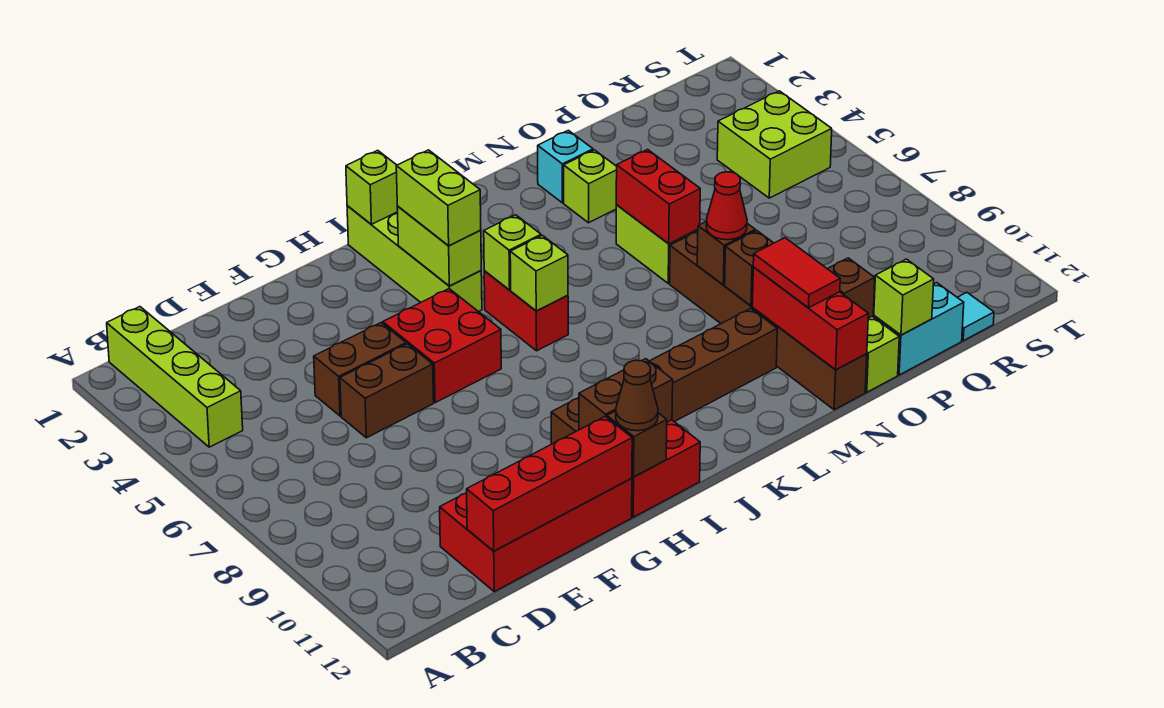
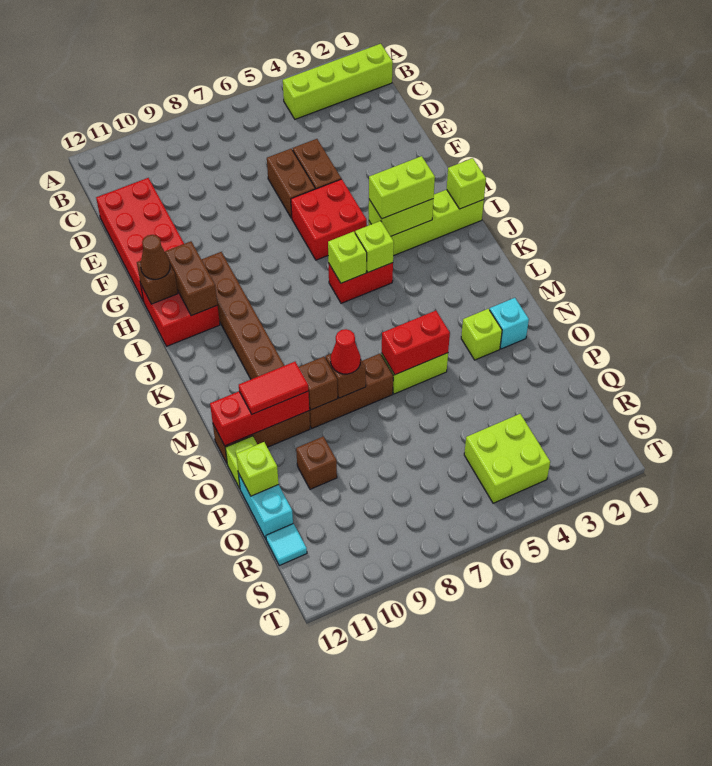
red brick D12:G12 level 2 -> none

